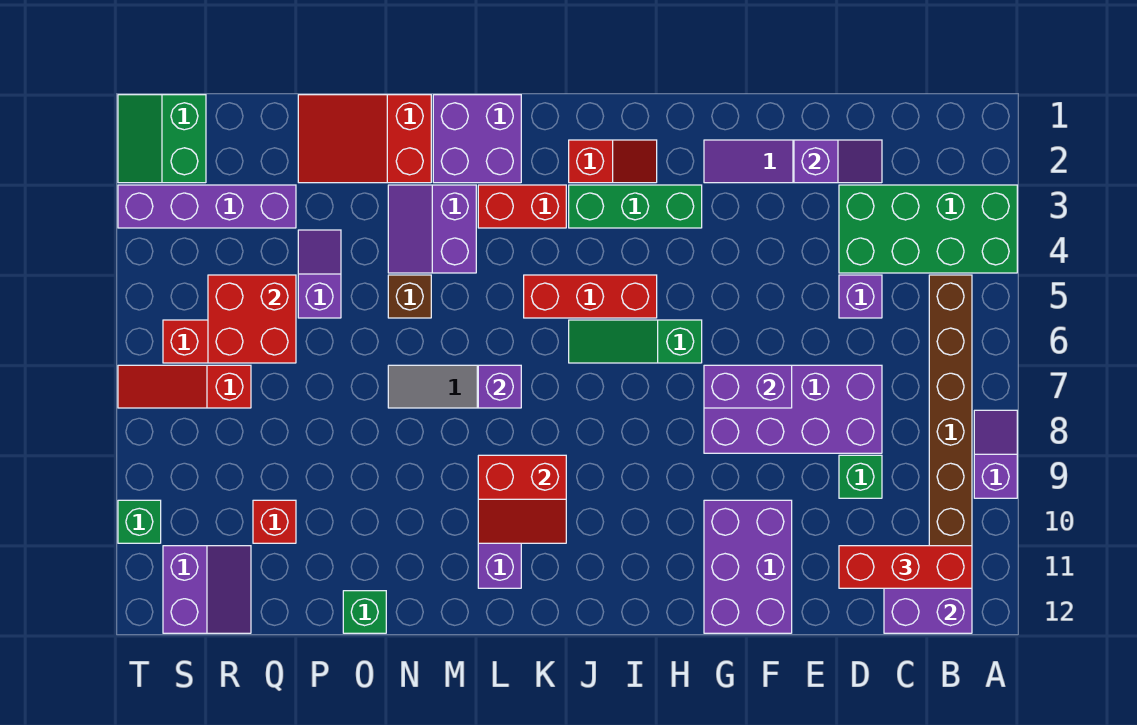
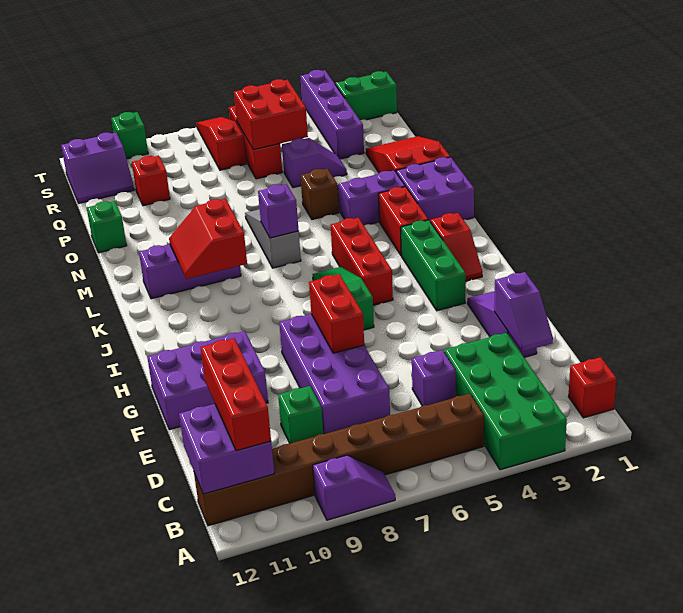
none -> red brick B1 level 1
purple brick F7:G7 level 2 -> red brick F7:G7 level 2

